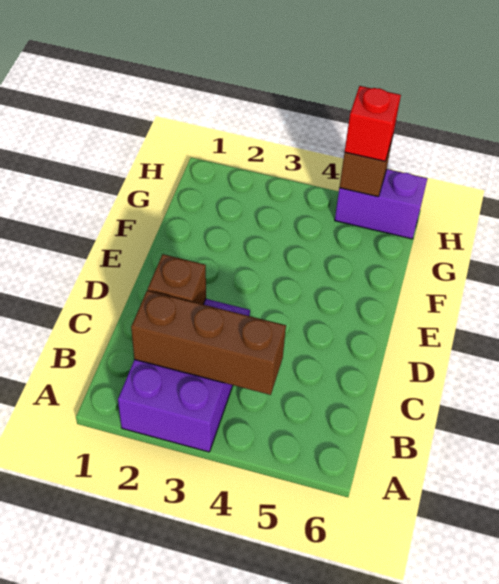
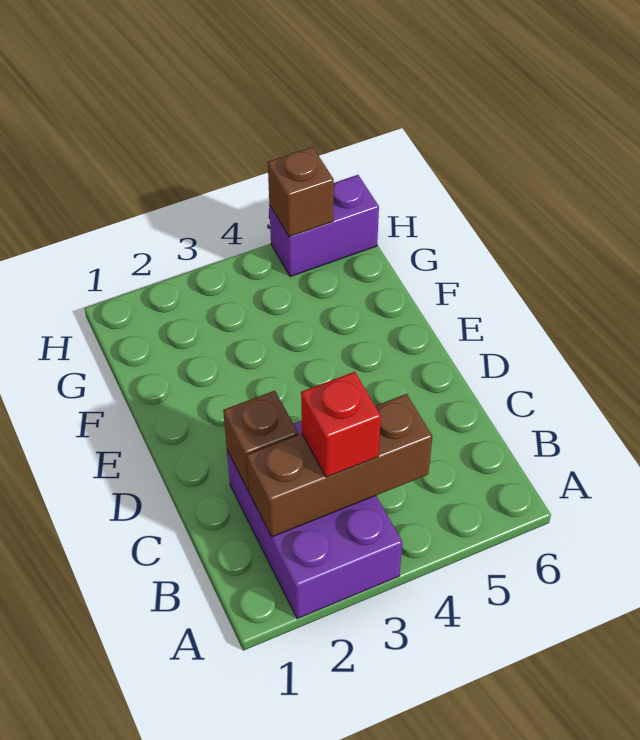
red brick H5 level 3 -> red brick B3 level 3

